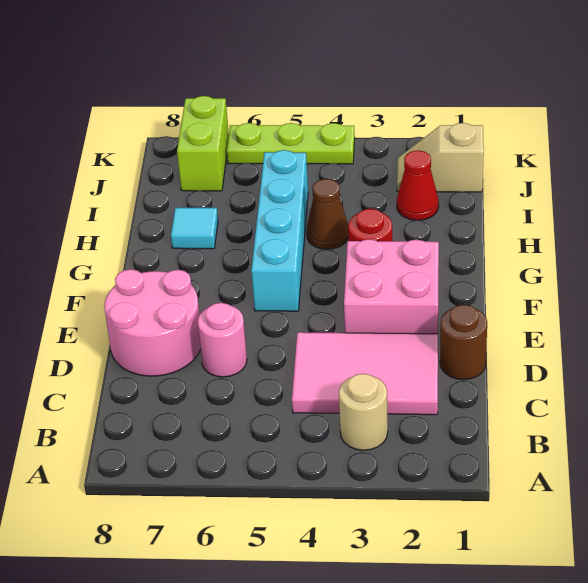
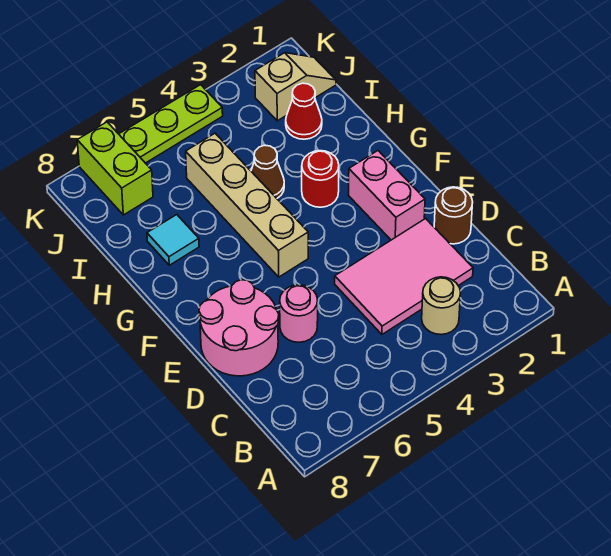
pink brick E2:F3 level 1 -> pink brick E2:F2 level 1
cyan brick F5:I5 level 1 -> tan brick F5:I5 level 1
tan slope J1:J2 level 1 top 1 -> tan slope J1:J2 level 1 top 2

